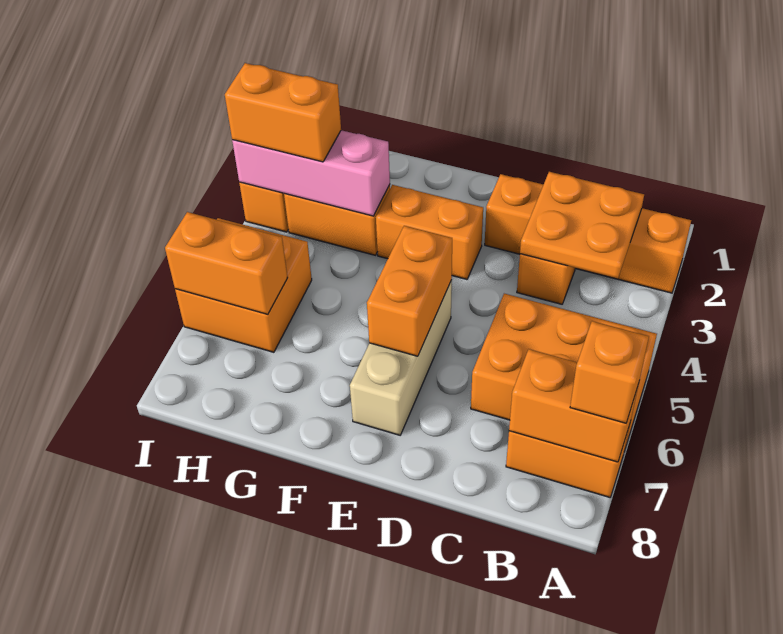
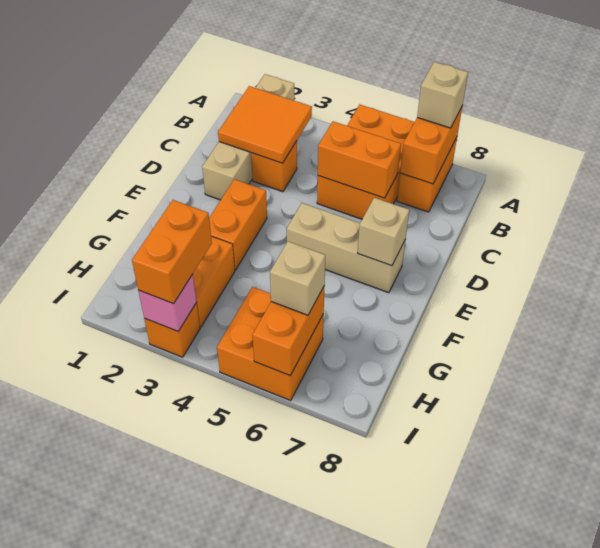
orange brick A2:D2 level 1 -> tan brick A2:D2 level 1
orange brick A7 level 3 -> tan brick A7 level 3
orange plate B2:C3 level 2 -> orange tile B2:C3 level 2
orange brick E5:E6 level 2 -> orange brick C5:C6 level 2
none -> tan brick E7 level 2
pink brick G3:I3 level 2 -> pink brick I3 level 2
none -> tan brick H6 level 3

